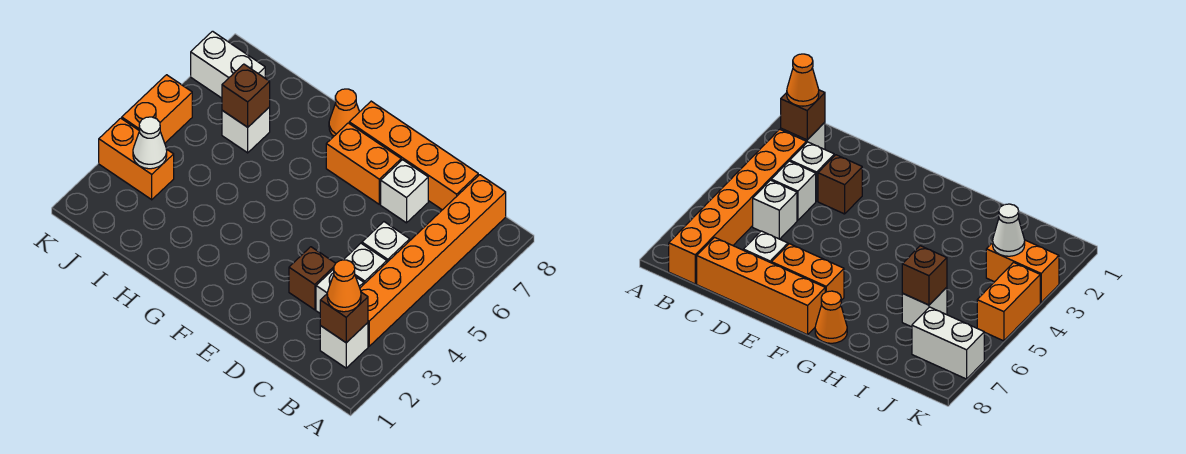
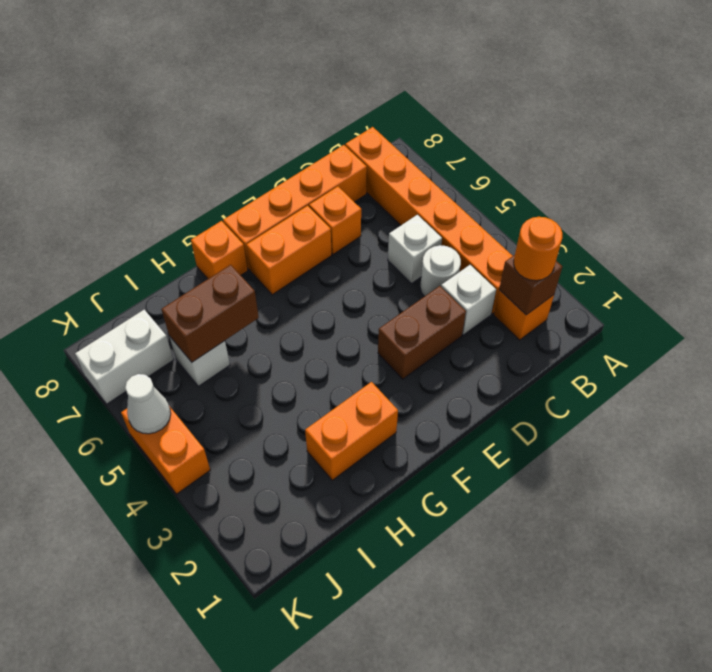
white brick B2 level 1 -> orange brick B2 level 1
orange cone B2 level 3 -> orange round brick B2 level 3
white brick C4 level 1 -> white round brick C4 level 1
brown brick D3 level 1 -> brown brick D3:E3 level 1
white brick D7 level 1 -> orange brick D7 level 1
orange cone G8 level 1 -> orange brick G8 level 1
brown brick I6 level 2 -> brown brick H6:I6 level 2
orange brick J3:K3 level 1 -> orange brick G2:H2 level 1
white cone J3 level 2 -> white cone K5 level 2

